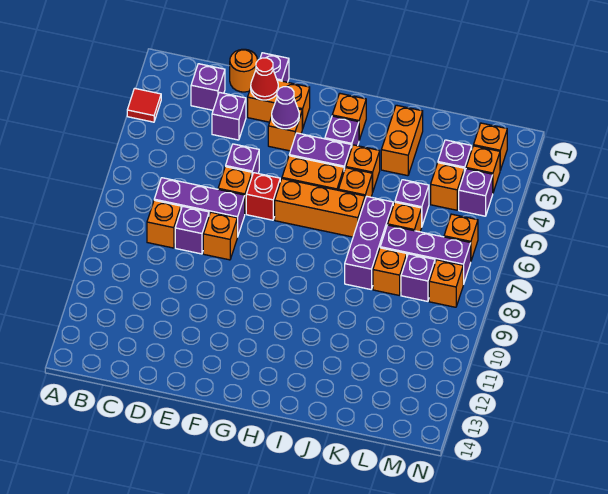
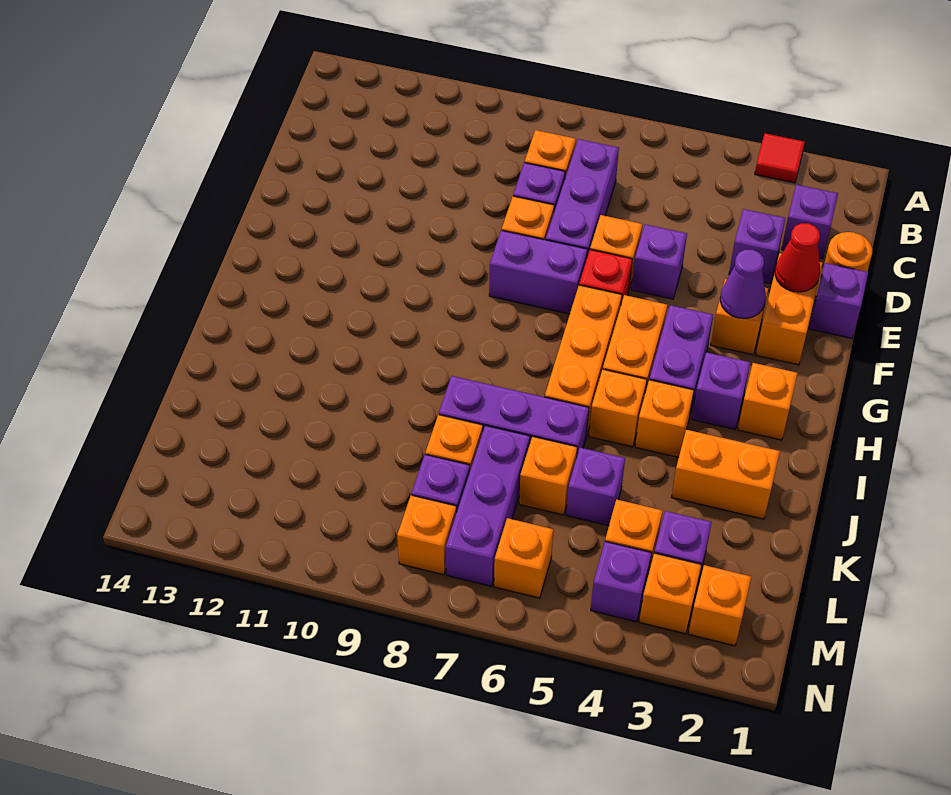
none -> purple brick F7:F8 level 1

